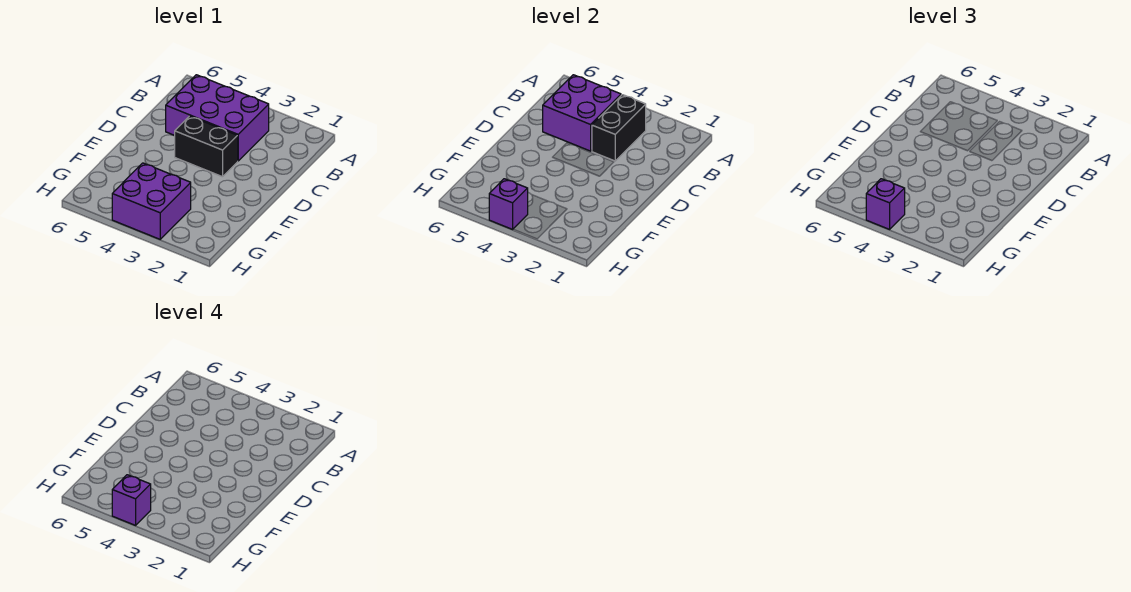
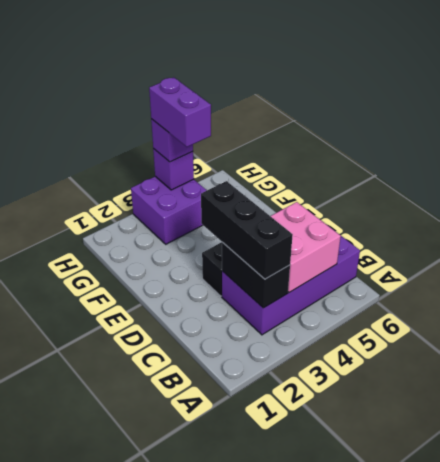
purple brick B3:C5 level 1 -> purple brick B3:C6 level 1
none -> black brick B3:D3 level 3
purple brick B4:C5 level 2 -> pink brick B4:C5 level 2
purple brick H4 level 4 -> purple brick G4:H4 level 4

